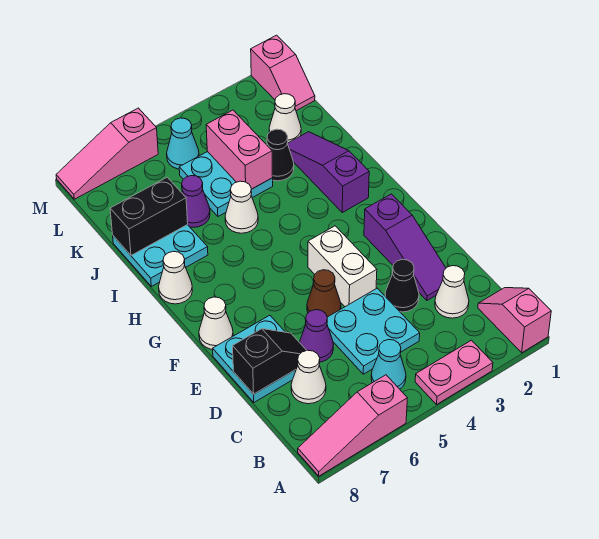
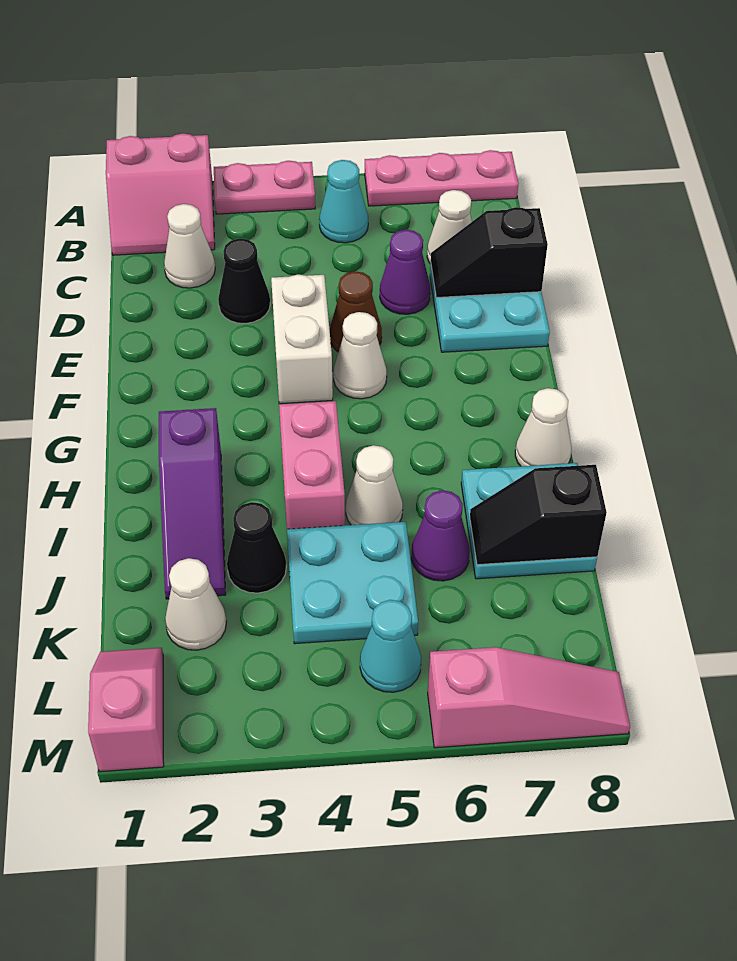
pink slope A1:B1 level 1 top A -> pink slope A1:B2 level 1 top A
pink slope A6:A8 level 1 top 6 -> pink plate A6:A8 level 1
cyan plate C4:D5 level 1 -> none
purple slope D2:F2 level 1 top F -> none
white cone F8 level 1 -> white cone F5 level 1
pink brick J4:K4 level 2 -> pink brick H4:I4 level 1
black brick J7:J8 level 2 -> black slope J7:J8 level 2 top 8

